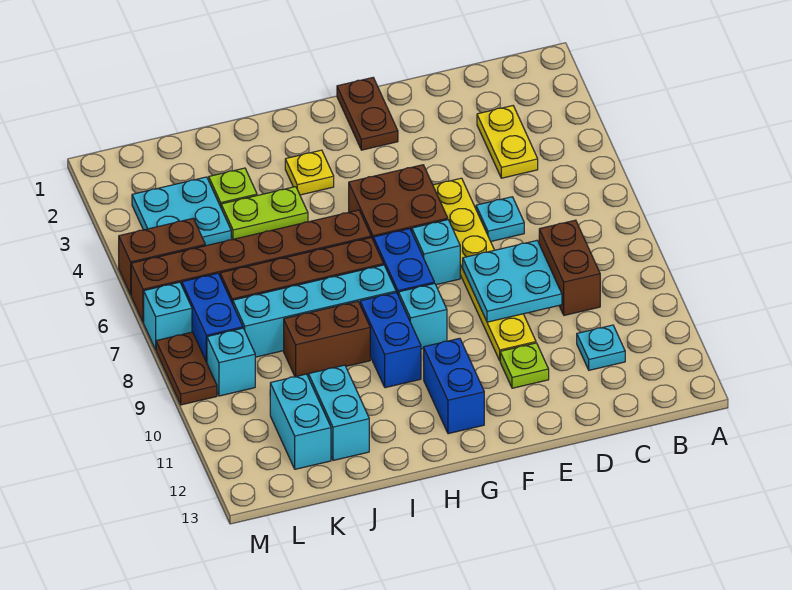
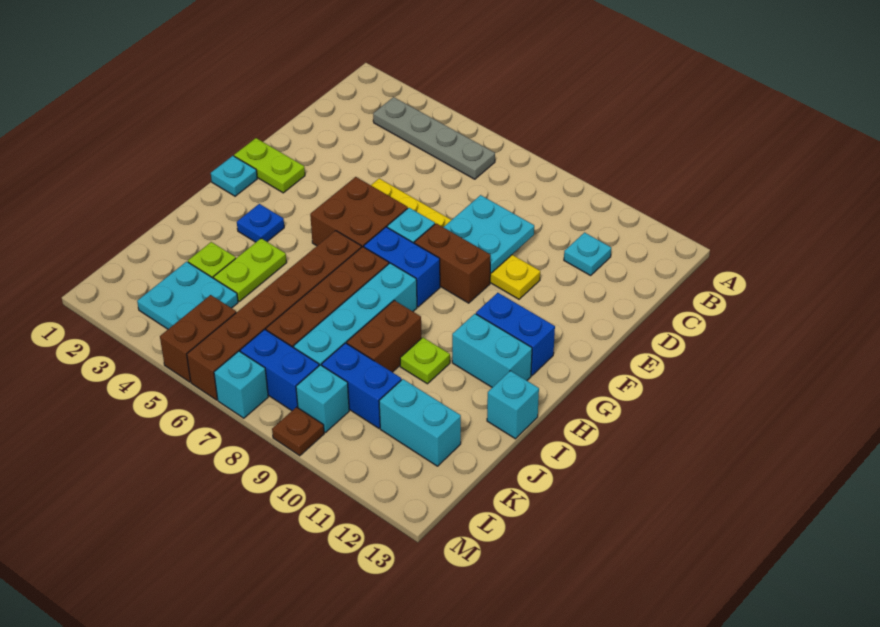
none -> grey plate B3:B6 level 1
yellow plate C3:C4 level 1 -> none
brown brick C8:C9 level 1 -> brown brick F8:F9 level 1
cyan plate D6 level 1 -> cyan plate G1 level 1
lime plate E11 level 1 -> lime plate I10 level 1
brown plate F1:F2 level 1 -> lime plate F1:F2 level 1
cyan brick G9 level 1 -> cyan brick I13 level 1
yellow plate H3 level 1 -> blue plate H3 level 1
blue brick H9:H10 level 1 -> blue brick K9:K10 level 1
cyan brick J11:J12 level 1 -> cyan brick H11:H12 level 1
brown plate M8:M9 level 1 -> brown plate M9 level 1

